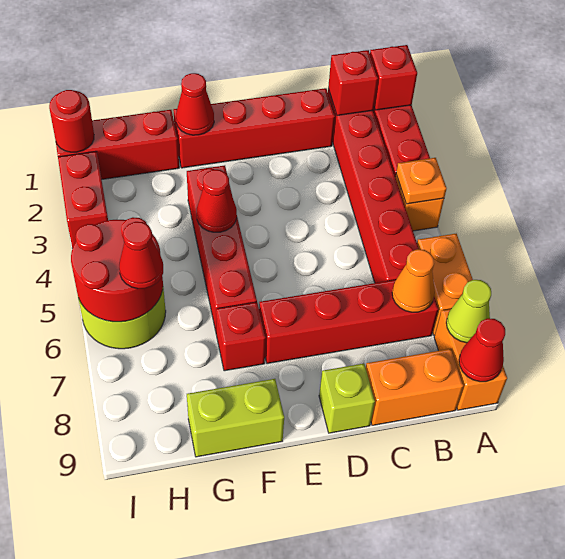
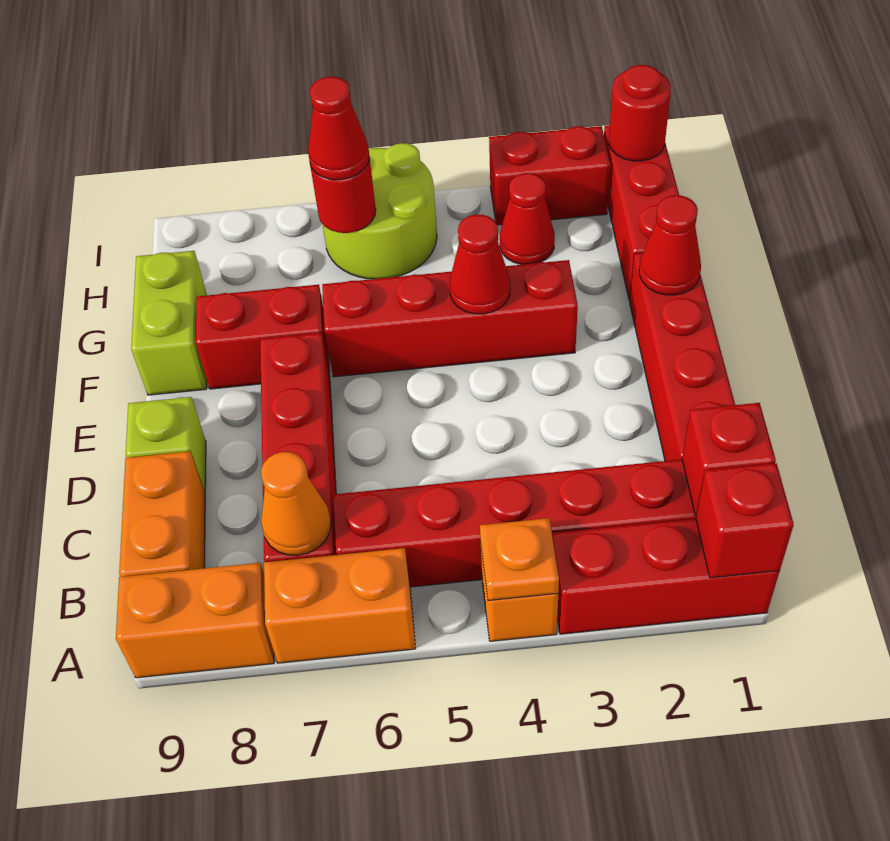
lime cone A8 level 2 -> none
red cone A9 level 2 -> red cone H3 level 1
red brick F7 level 1 -> red brick F7:F8 level 1
red round brick H5:I6 level 2 -> red round brick H6 level 2

